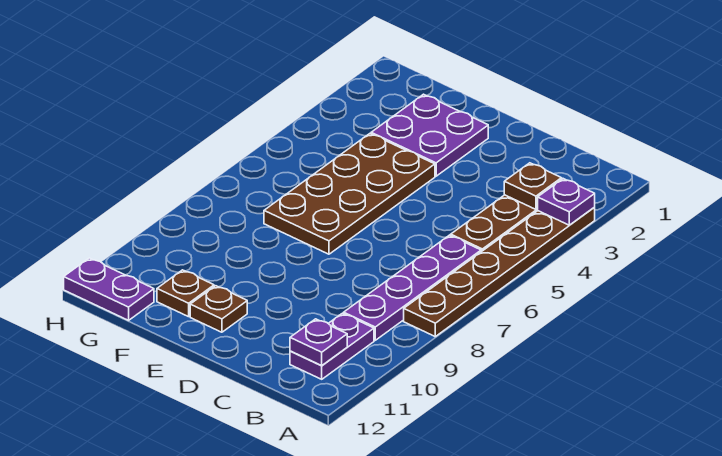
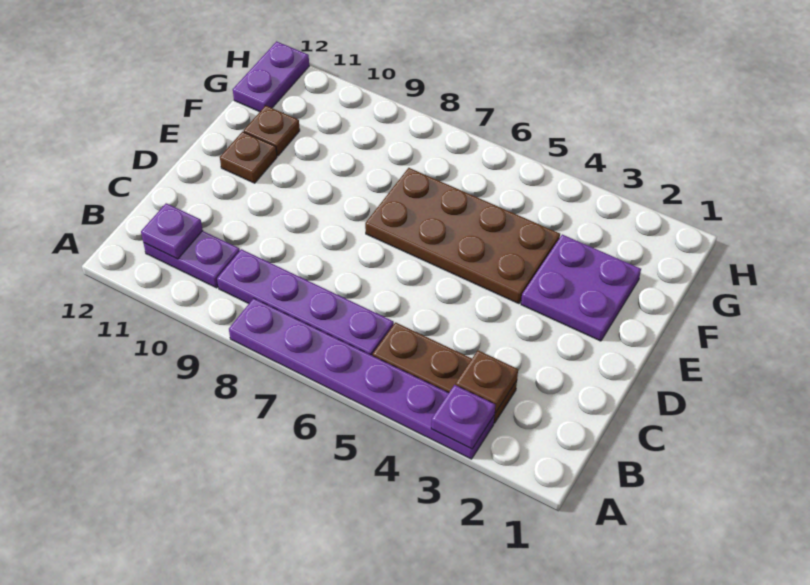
brown plate A3:A8 level 1 -> purple plate A3:A8 level 1

